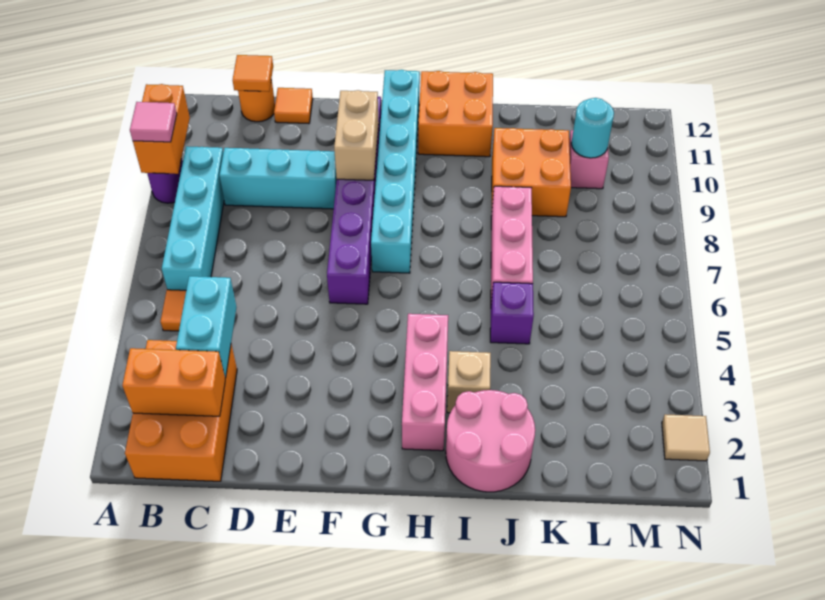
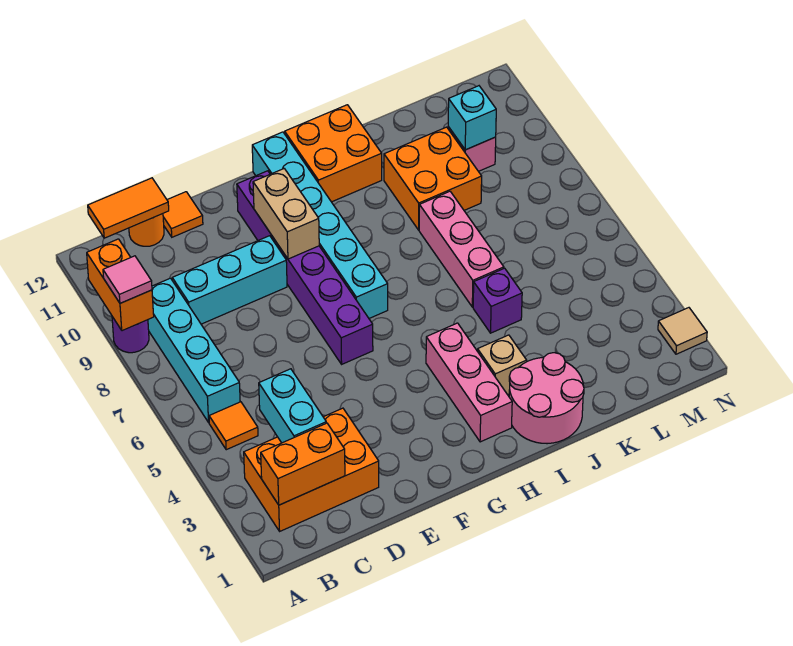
orange brick B1:C3 level 1 -> orange brick B2:D3 level 1
orange tile C12 level 2 -> orange tile B12:C12 level 2
cyan round brick L10 level 2 -> cyan brick L10 level 2

